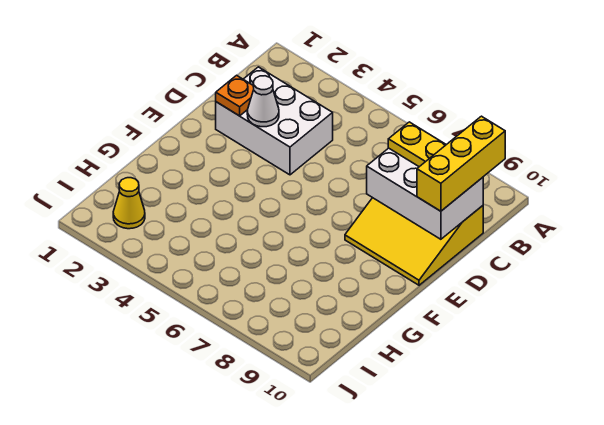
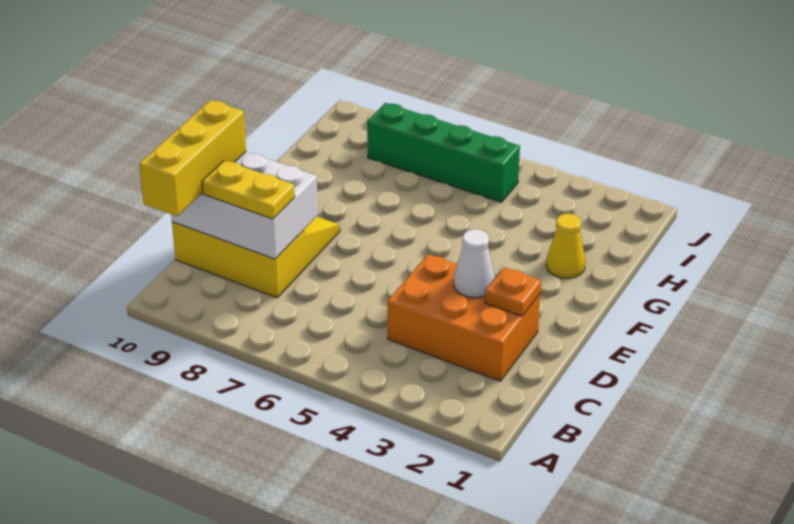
white brick C2:D4 level 1 -> orange brick C2:D4 level 1
yellow cone I2 level 1 -> yellow cone G2 level 1
none -> green brick I5:I8 level 1

